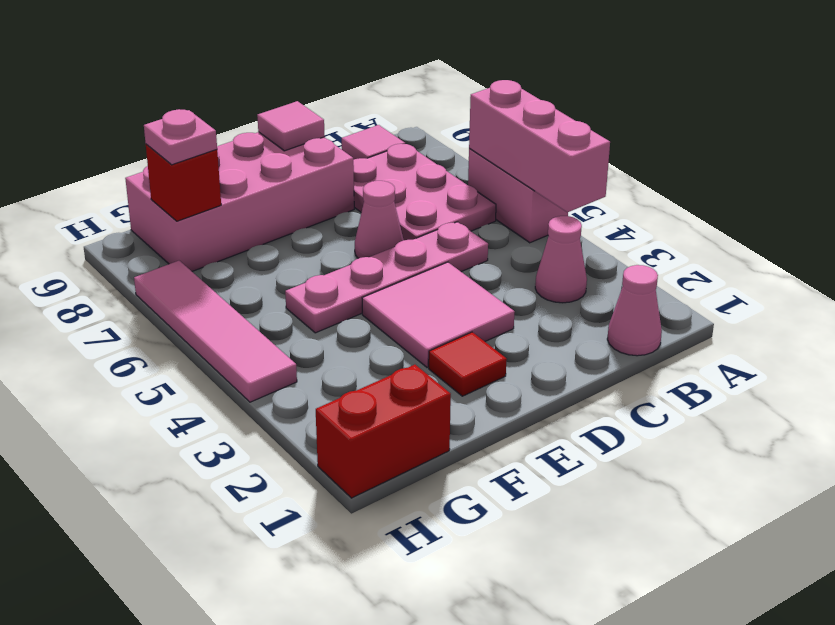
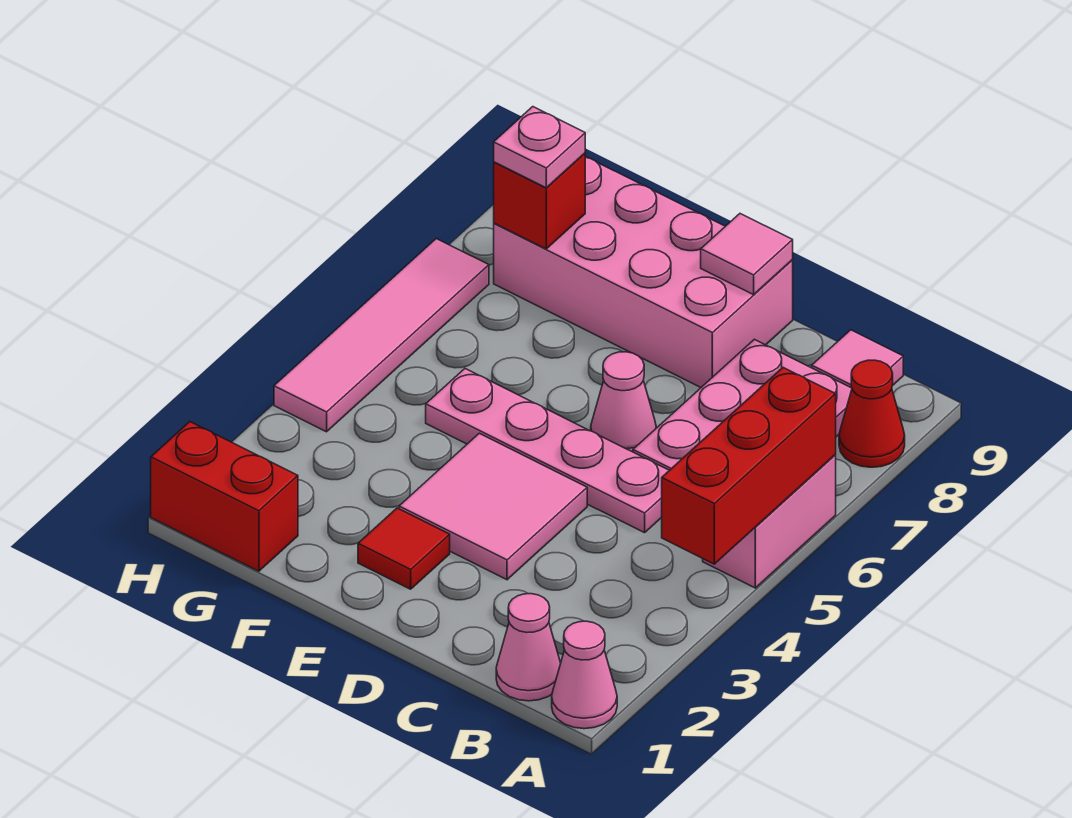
pink brick A4:A6 level 2 -> red brick A4:A6 level 2
none -> red cone A8 level 1
pink cone B3 level 1 -> pink cone A1 level 1

